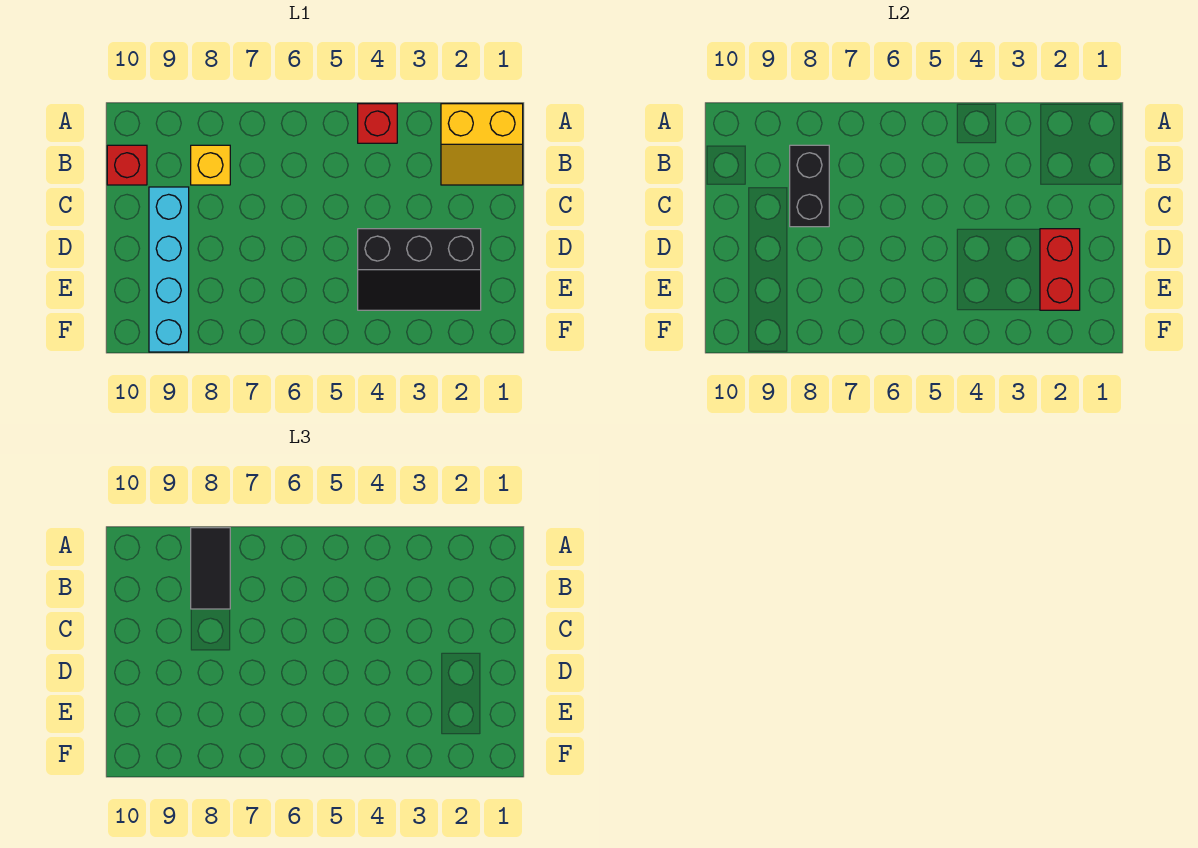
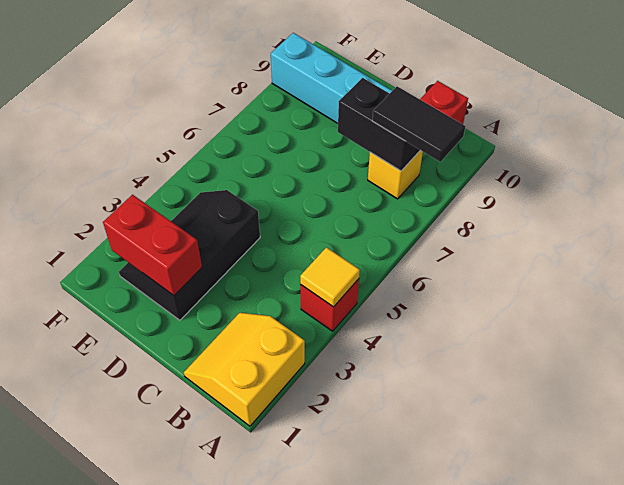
none -> yellow tile A4 level 2

